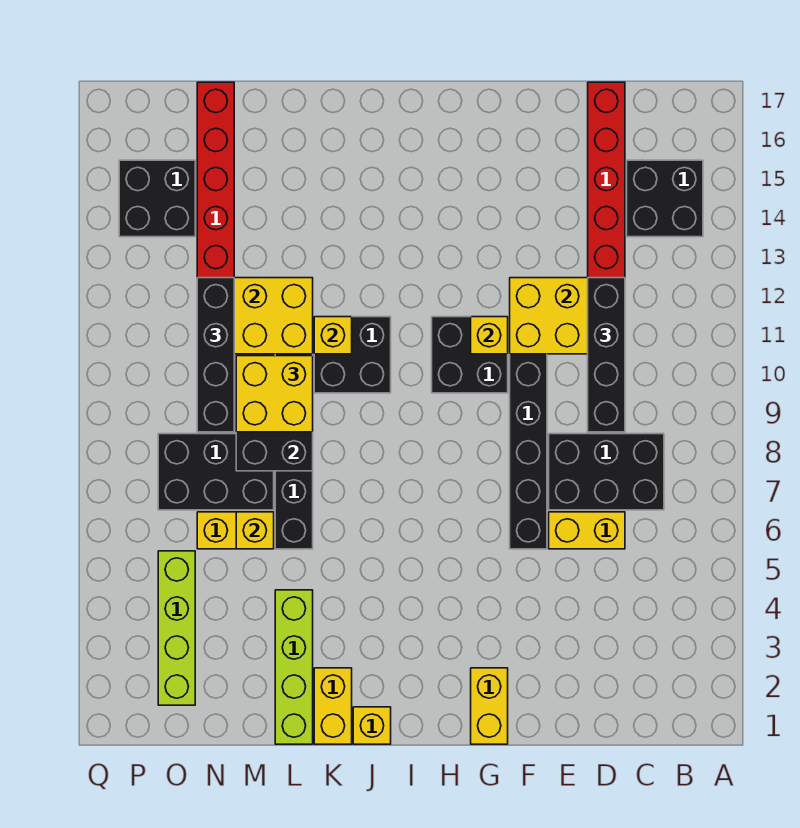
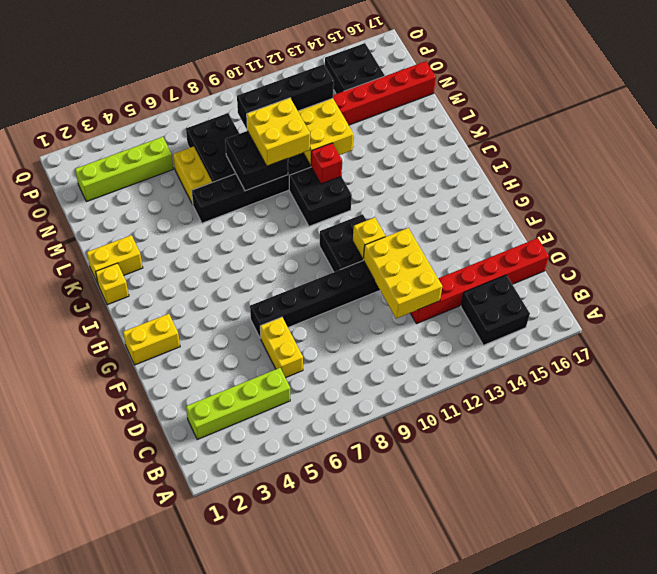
black brick C7:E8 level 1 -> none
black brick D9:D12 level 3 -> none
yellow brick K11 level 2 -> red brick K11 level 2
lime brick L1:L4 level 1 -> lime brick C2:C5 level 1
yellow brick M6 level 2 -> none

